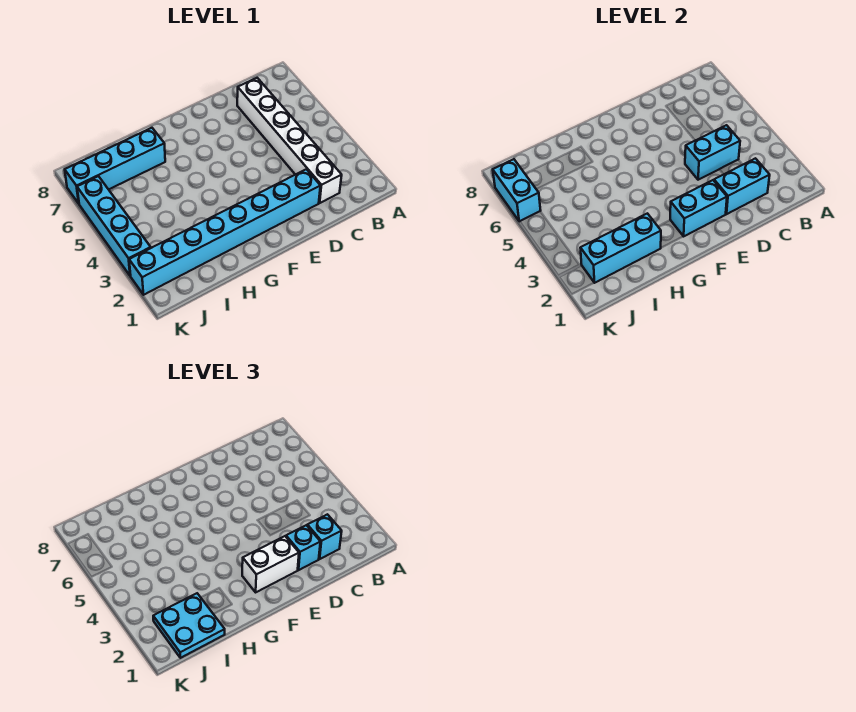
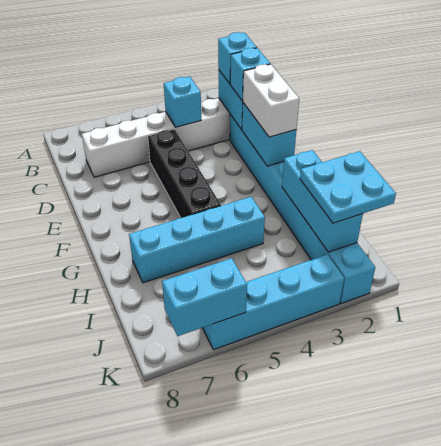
cyan brick C4:D4 level 2 -> cyan brick C4 level 2
none -> black brick D5:G5 level 1
cyan brick H7:K7 level 1 -> cyan brick H4:H7 level 1

